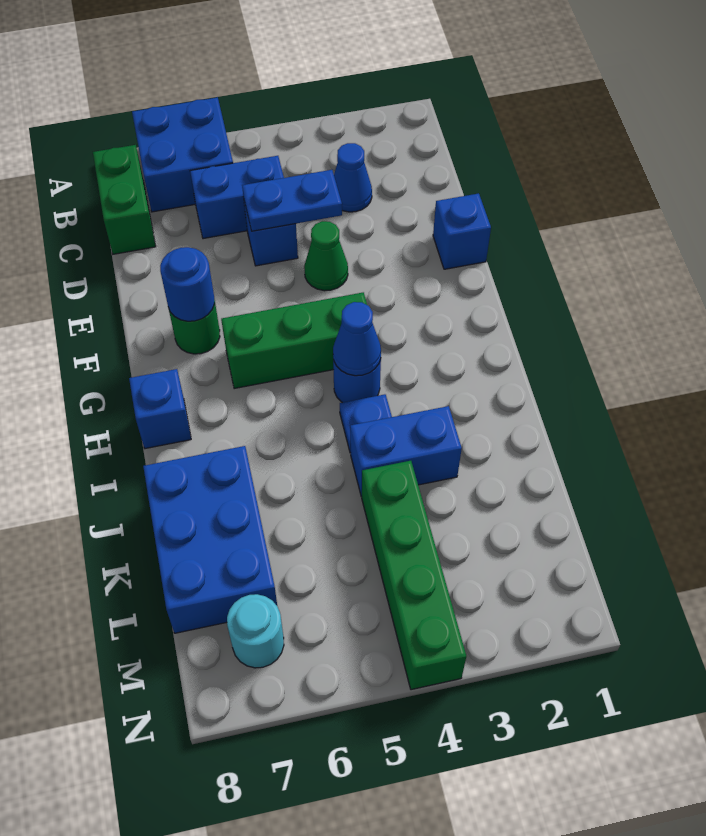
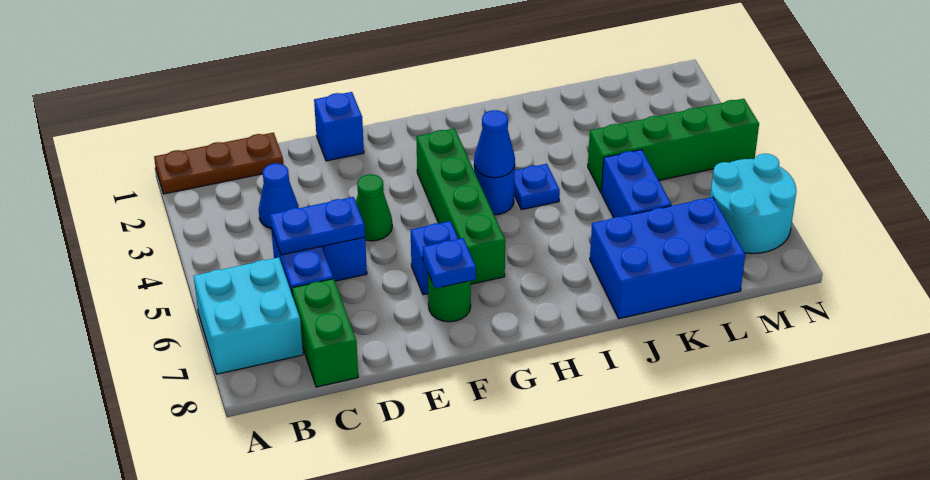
none -> brown plate A1:C1 level 1
blue brick A6:B7 level 1 -> cyan brick A6:B7 level 1
green brick B8:C8 level 1 -> green brick C7:C8 level 1
blue plate D4:D5 level 2 -> blue plate C5:D5 level 2
blue round brick F7 level 2 -> blue plate F7 level 2
green brick G4:G6 level 1 -> green brick G3:G6 level 1
blue brick H8 level 1 -> blue brick F6 level 1
blue brick J3:J4 level 1 -> blue brick K5:K6 level 1
cyan round brick M7 level 1 -> cyan round brick M6:N7 level 1

